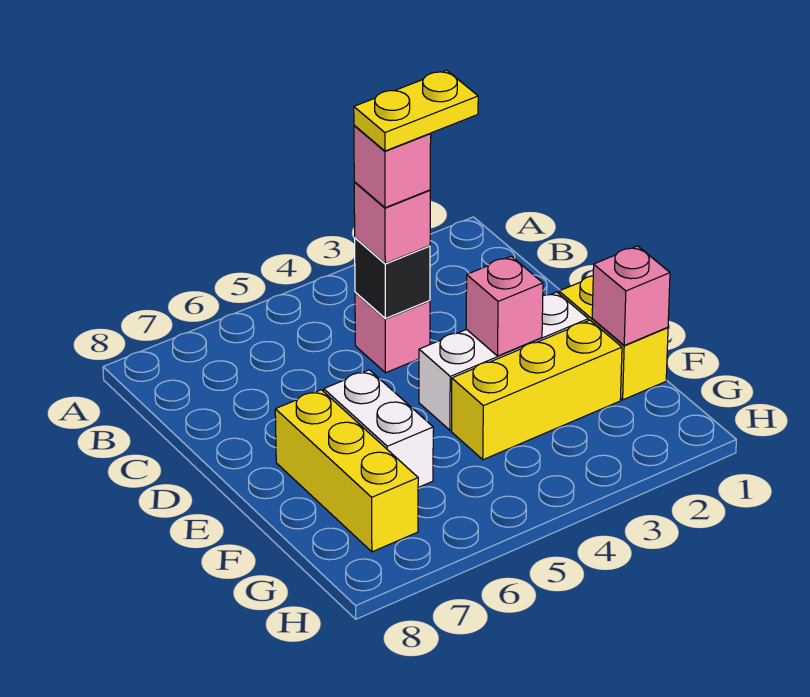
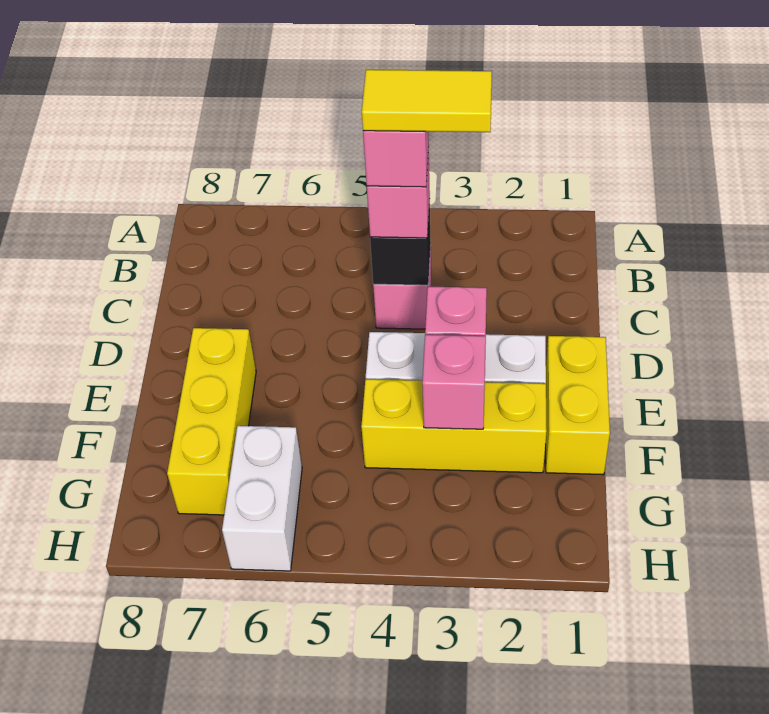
yellow plate C3:C4 level 5 -> yellow tile C3:C4 level 5
white brick E6:F6 level 1 -> white brick G6:H6 level 1
pink brick F1 level 2 -> pink brick F3 level 2

